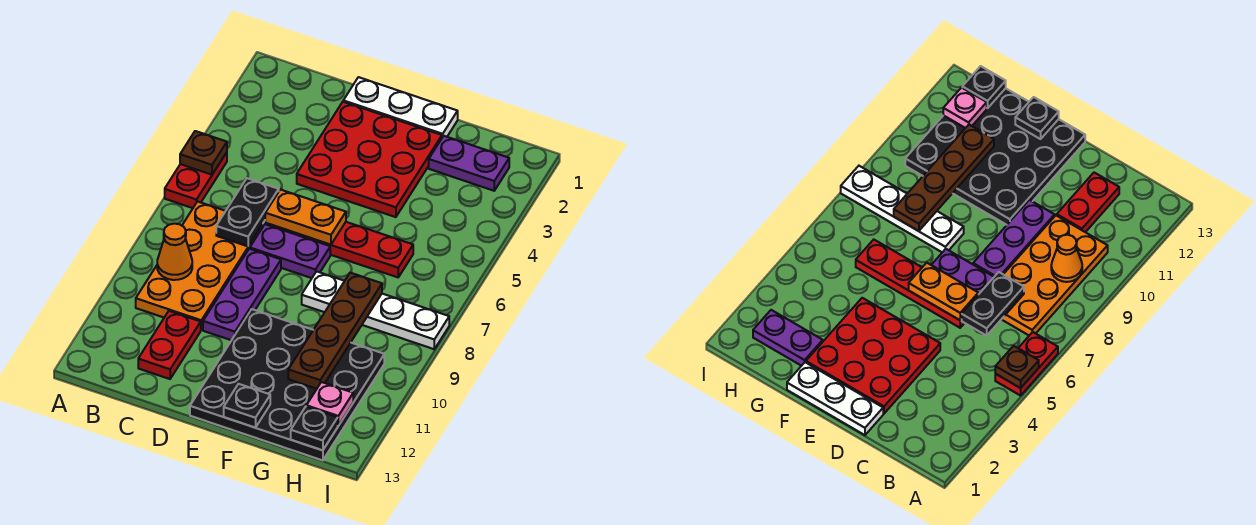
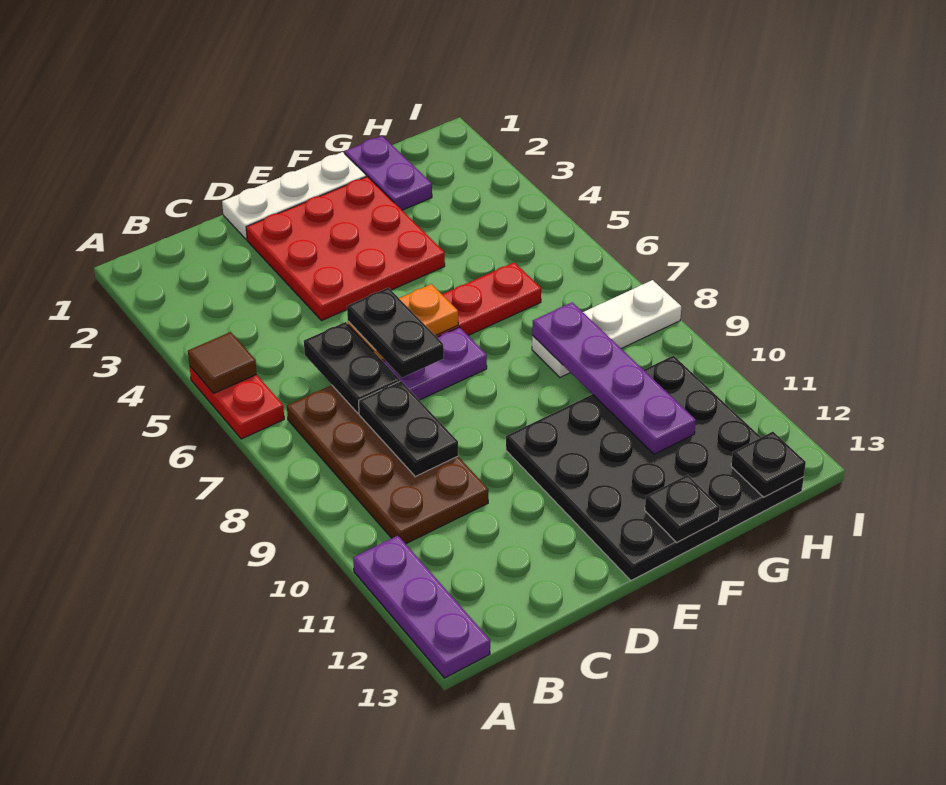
brown plate A5 level 2 -> brown tile A5 level 2
orange plate B7:C10 level 1 -> brown plate B7:C10 level 1
orange cone B9 level 2 -> none
none -> black plate C8:C9 level 2
red plate C11:C12 level 1 -> none
none -> black plate D6:D7 level 3
purple plate D8:D10 level 1 -> purple plate A11:A13 level 1
white plate F8:I8 level 1 -> white plate G8:I8 level 1
purple plate G2:H2 level 1 -> purple plate G1:G2 level 1
brown plate G8:G11 level 2 -> purple plate G8:G11 level 2
pink plate H12 level 2 -> none

